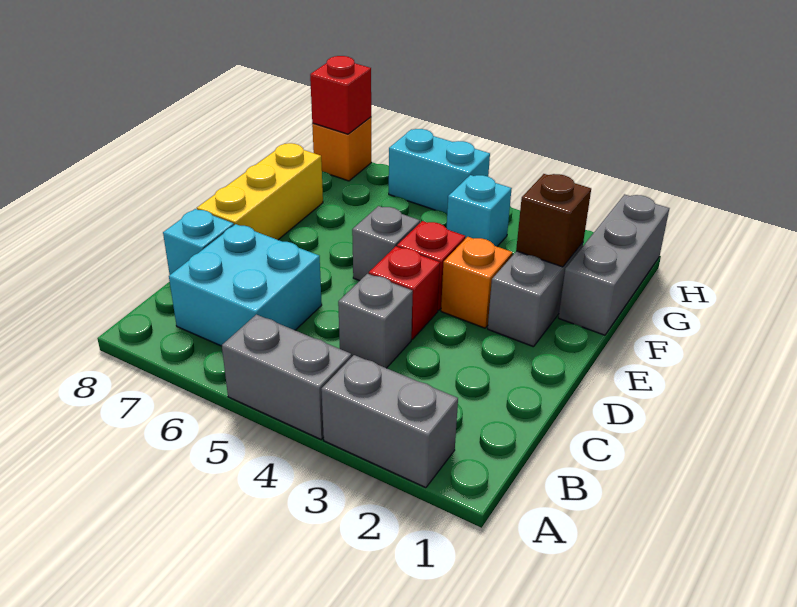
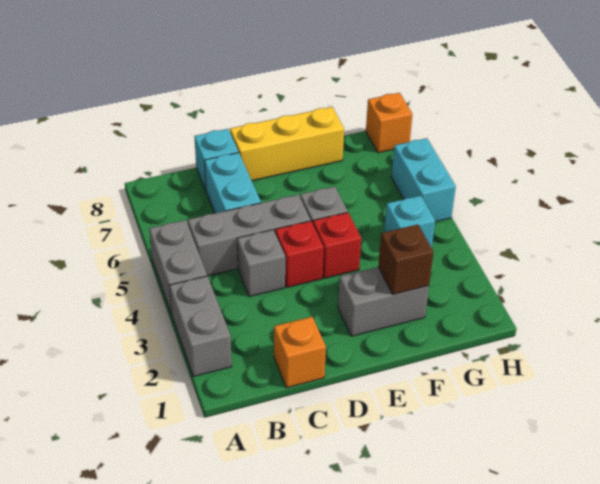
cyan brick B6:C7 level 1 -> cyan brick C6:C7 level 1
orange brick E3 level 1 -> orange brick C1 level 1
grey brick F1:H1 level 1 -> grey brick B5:D5 level 1
red brick H8 level 2 -> none

